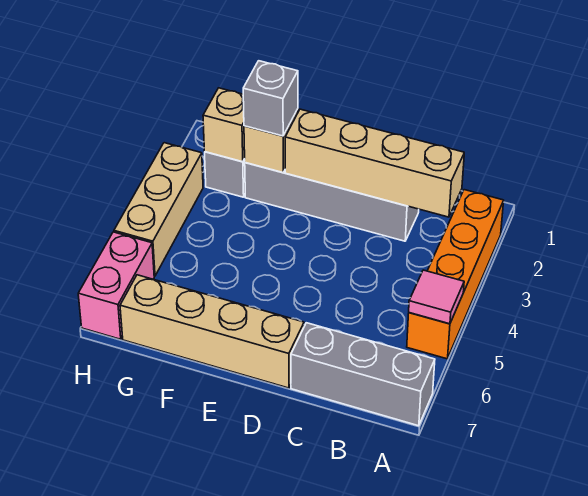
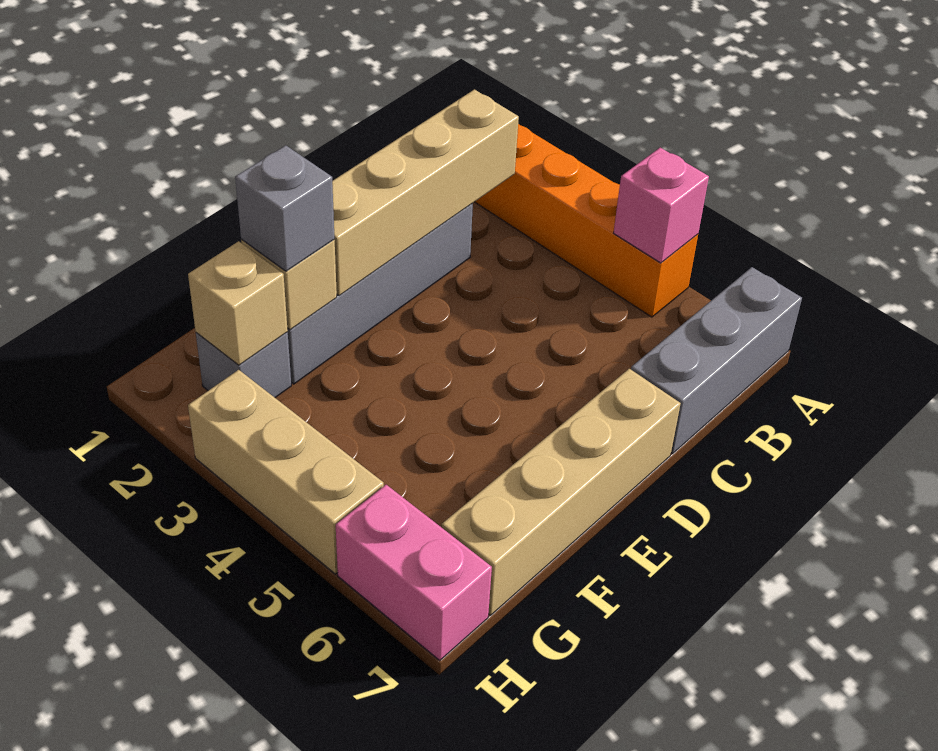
pink tile A5 level 2 -> pink brick A5 level 2

